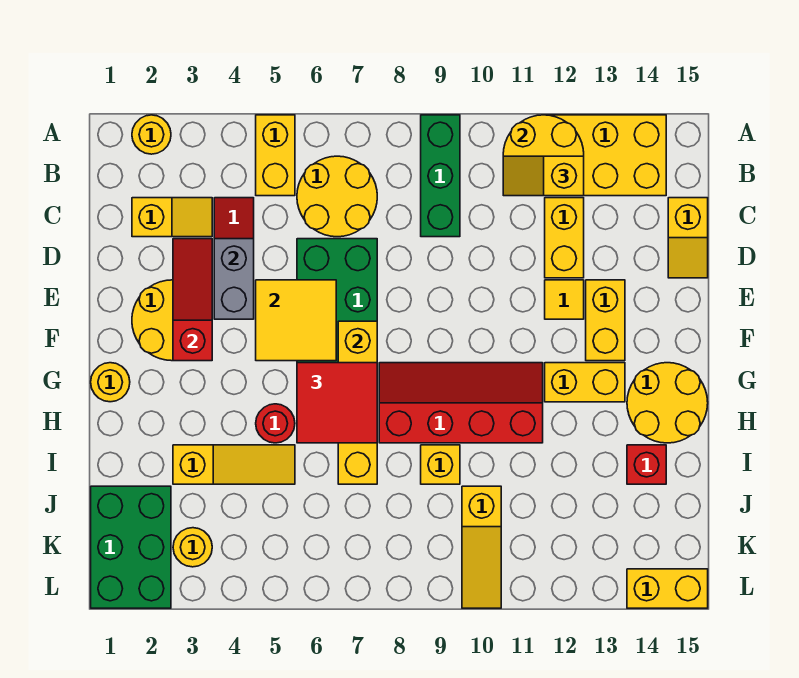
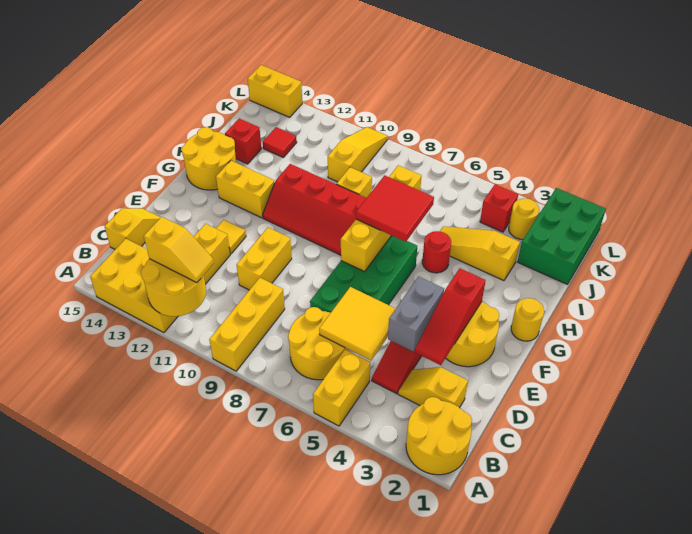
yellow round brick A2 level 1 -> yellow round brick A1:B2 level 1
green brick A9:C9 level 1 -> yellow brick A9:C9 level 1
yellow tile E5:F6 level 2 -> yellow tile C5:D6 level 2
yellow brick E13:F13 level 1 -> yellow brick D10:E10 level 1
none -> red tile J13 level 1
none -> red brick K4 level 1

